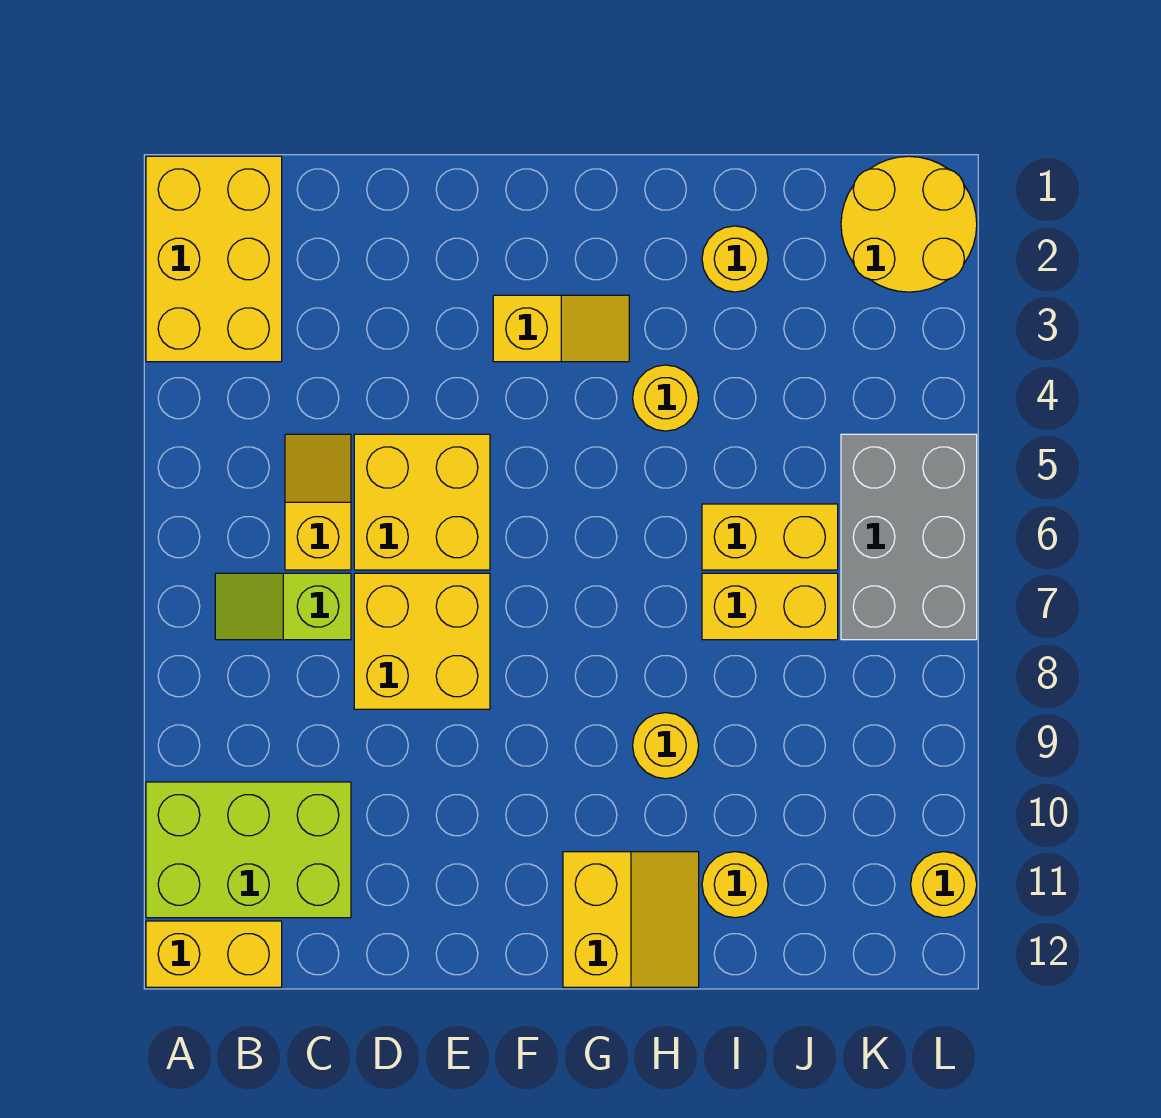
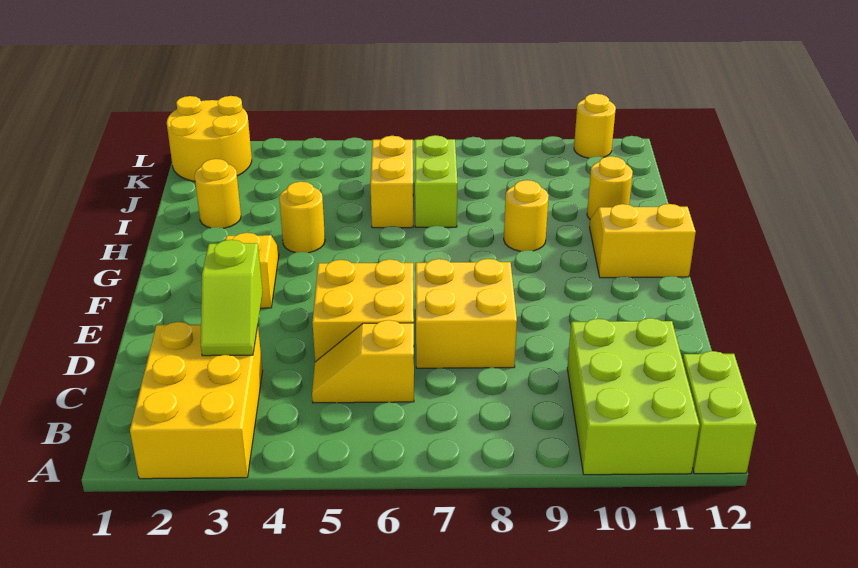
yellow brick A1:B3 level 1 -> yellow brick A2:C3 level 1
yellow brick A12:B12 level 1 -> lime brick A12:B12 level 1
lime slope B7:C7 level 1 top C -> lime slope C3:D3 level 2 top D
yellow brick I7:J7 level 1 -> lime brick I7:J7 level 1
grey brick K5:L7 level 1 -> none

